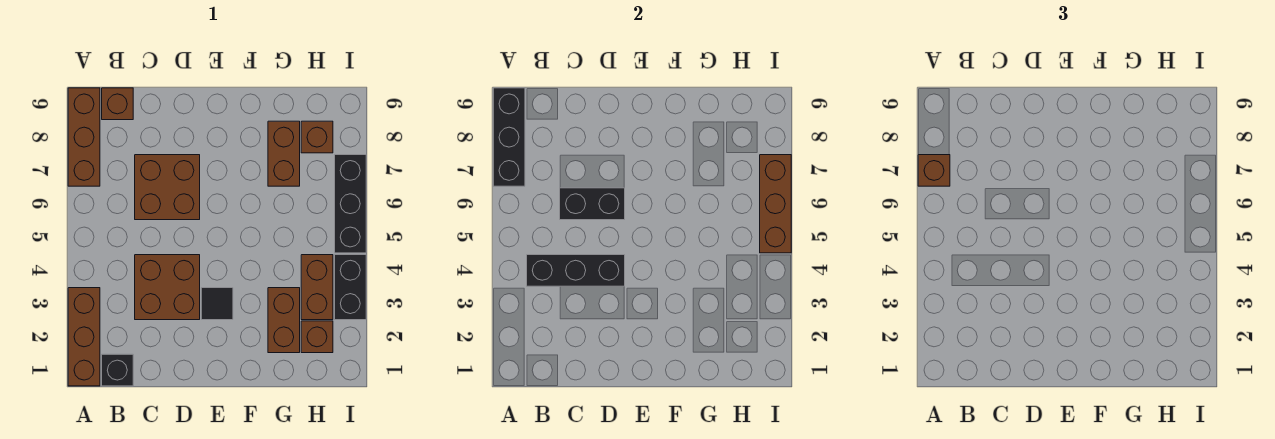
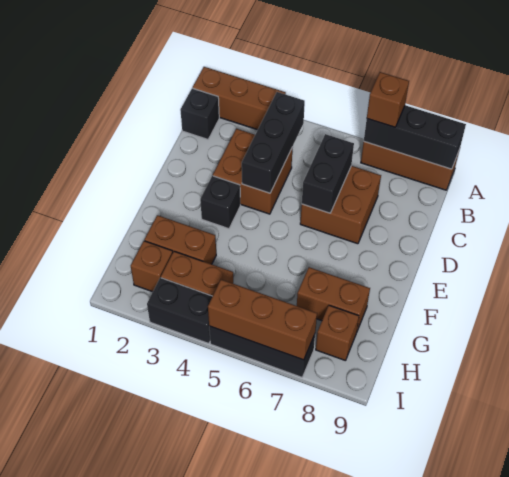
brown brick B9 level 1 -> none
black tile E3 level 1 -> black brick E3 level 1

